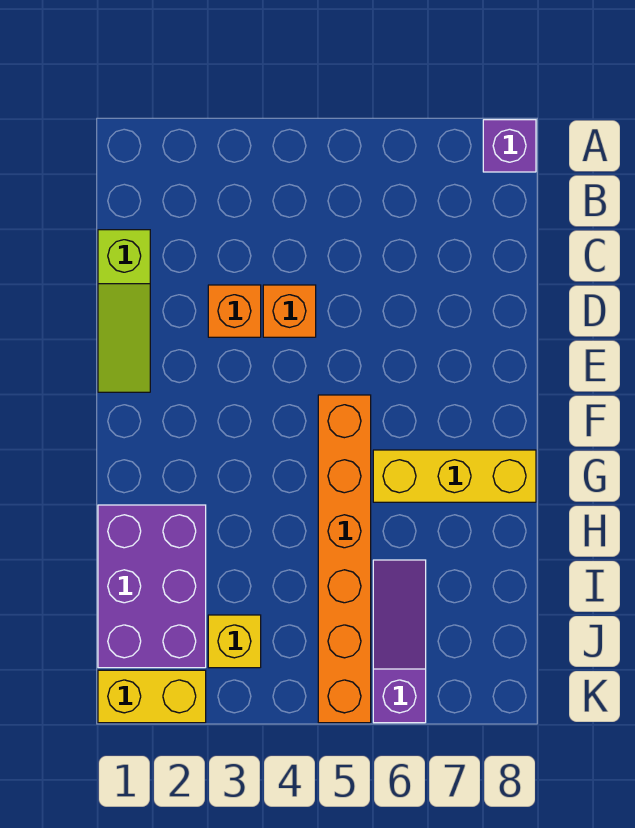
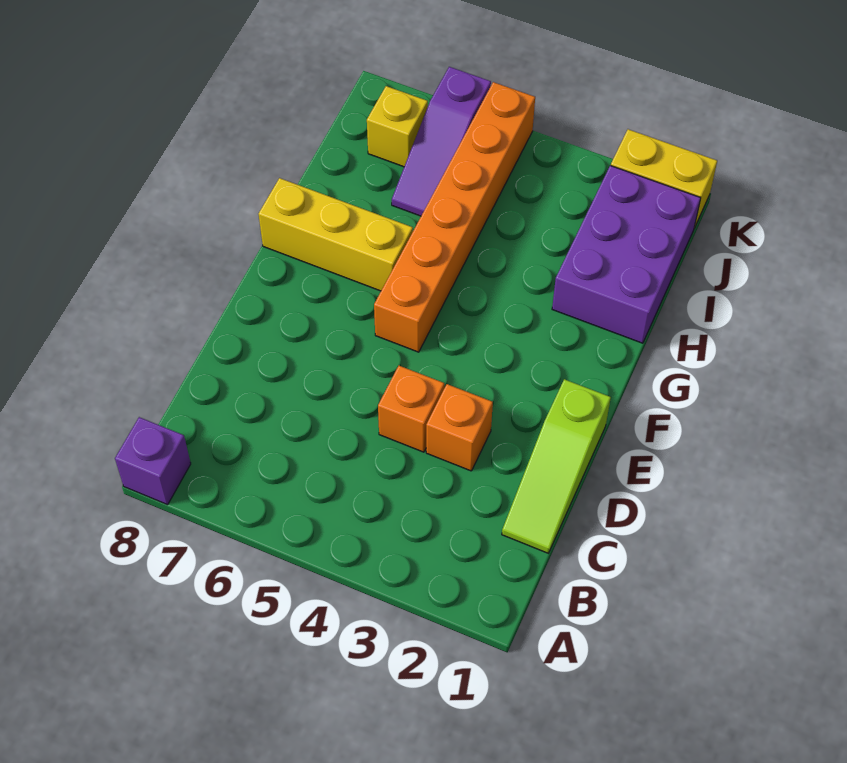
lime slope C1:E1 level 1 top C -> lime slope C1:E1 level 1 top E
yellow brick J3 level 1 -> yellow brick J7 level 1

